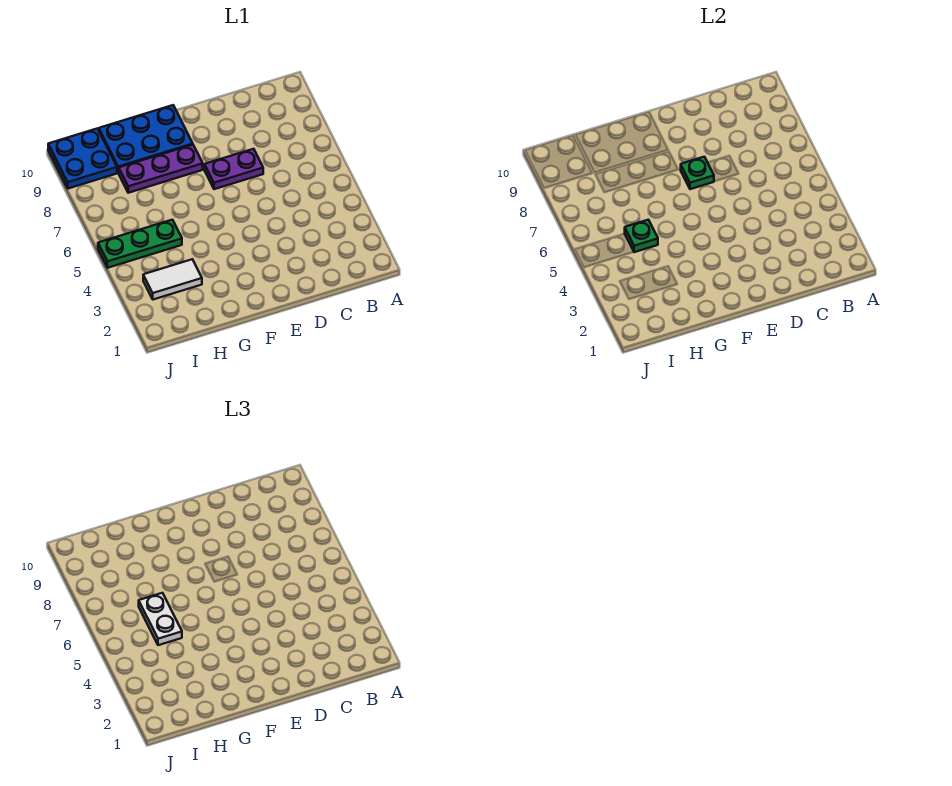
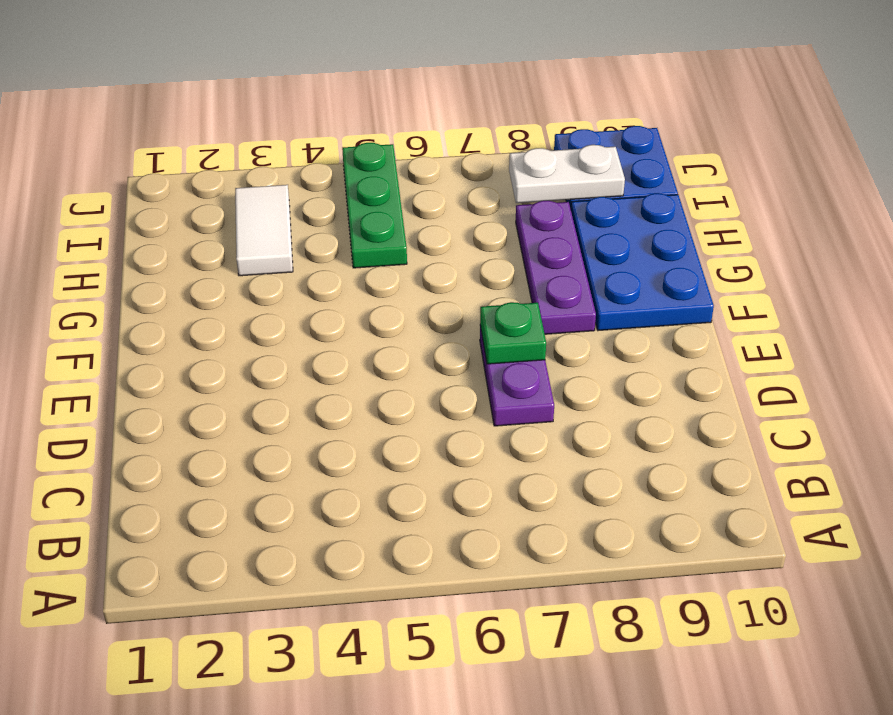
green plate H5 level 2 -> none
white plate H5:H6 level 3 -> white plate I8:I9 level 2

